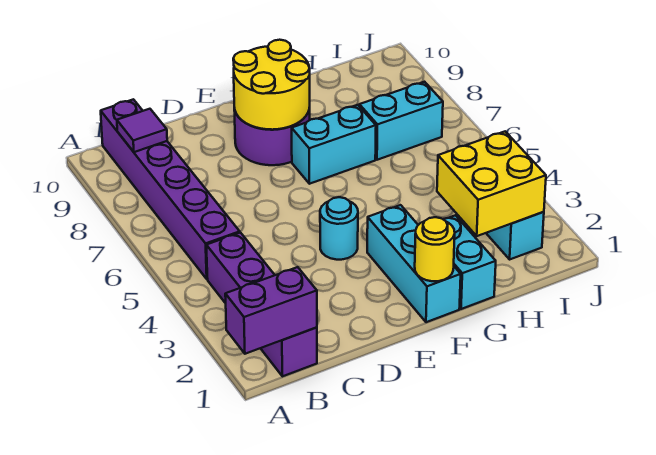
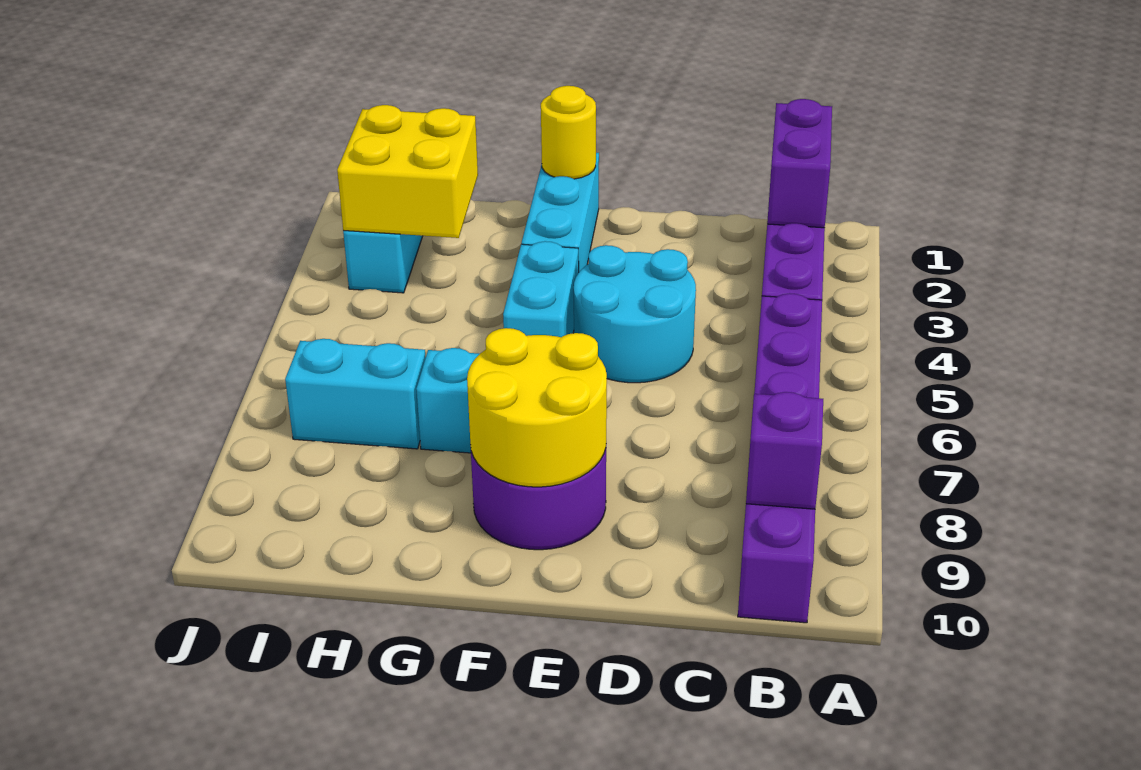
purple brick A1:B1 level 2 -> purple brick B1:B2 level 2
purple tile B9 level 2 -> purple brick B9 level 2
cyan round brick E4 level 1 -> cyan round brick D4:E5 level 1
cyan brick G1:G2 level 1 -> cyan brick F4:F5 level 1

